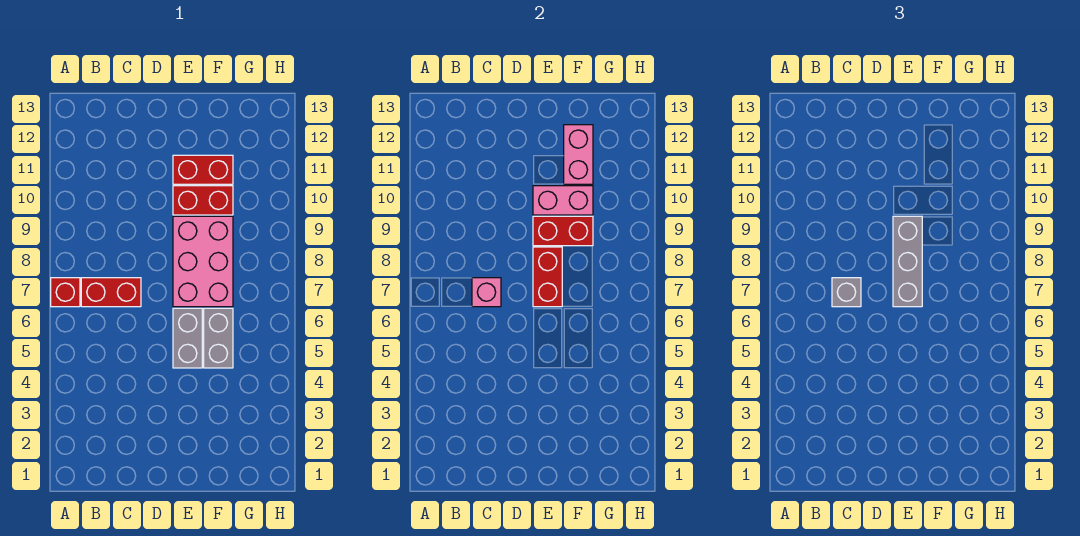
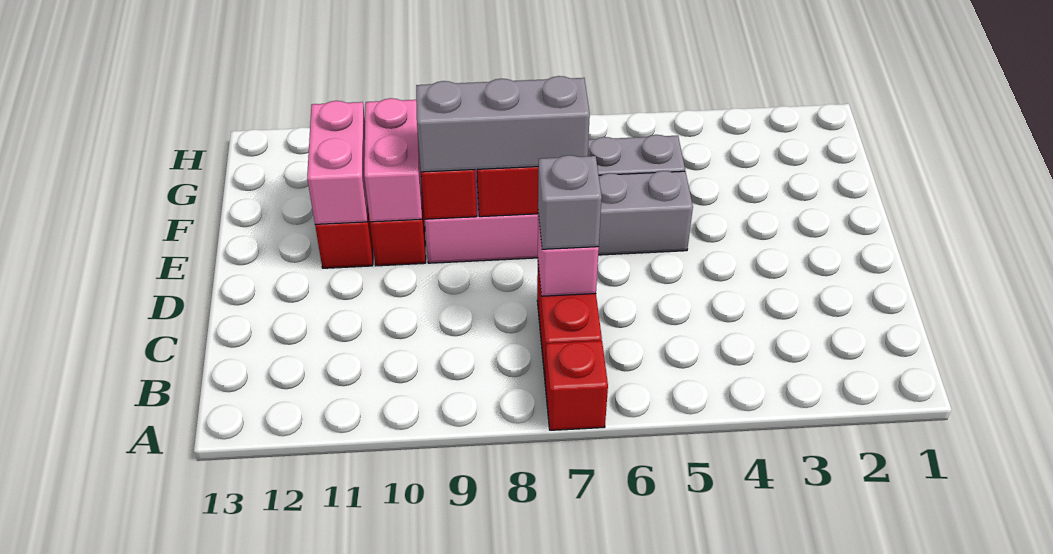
pink brick F11:F12 level 2 -> pink brick E11:F11 level 2

